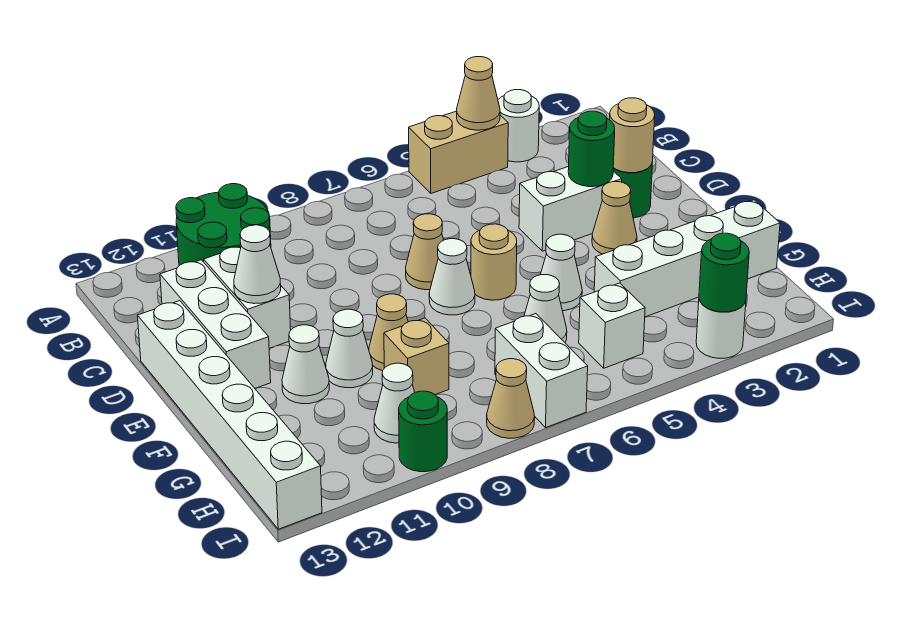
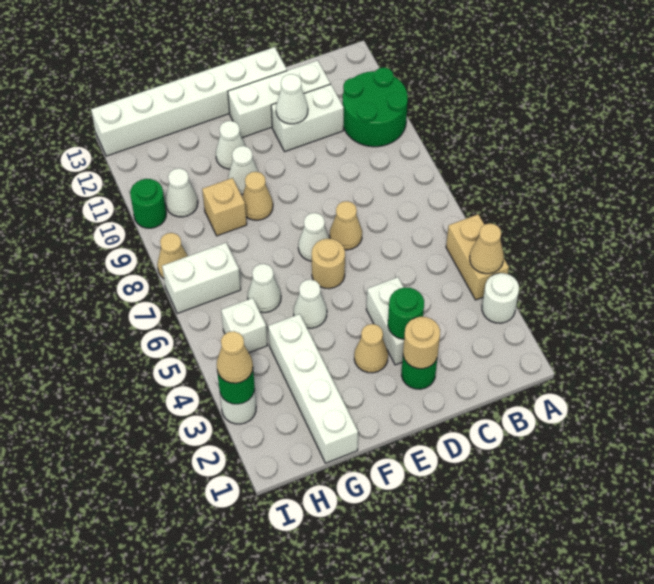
none -> tan cone I3 level 3

